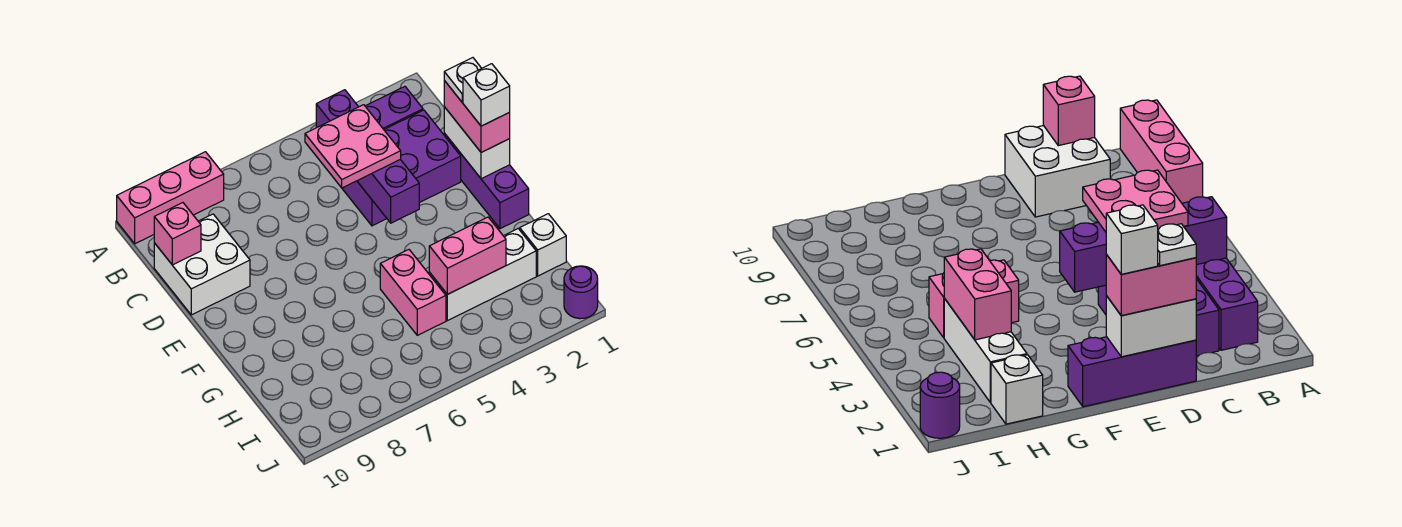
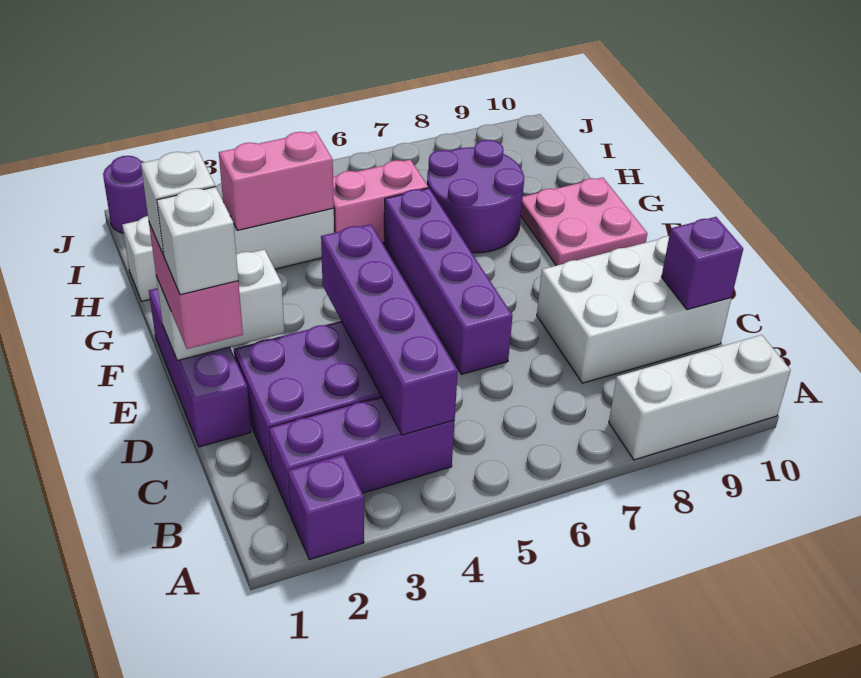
none -> purple brick A2 level 1
pink brick A8:A10 level 1 -> white brick A8:A10 level 1
pink plate C4:D5 level 3 -> pink plate F9:G10 level 1
white brick C9:D10 level 1 -> white brick C8:D10 level 1
pink brick C10 level 2 -> purple brick C10 level 2
white brick D1:E1 level 2 -> white brick E1:E2 level 2
white plate D1 level 4 -> white brick D1 level 4
none -> purple brick D6:G6 level 1
pink brick G5:H5 level 1 -> pink brick H5:H6 level 1
none -> purple round brick G7:H8 level 1

